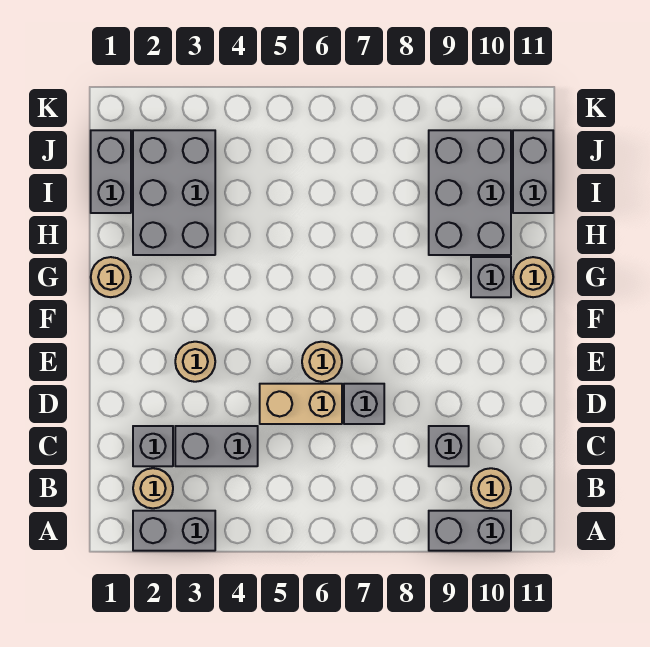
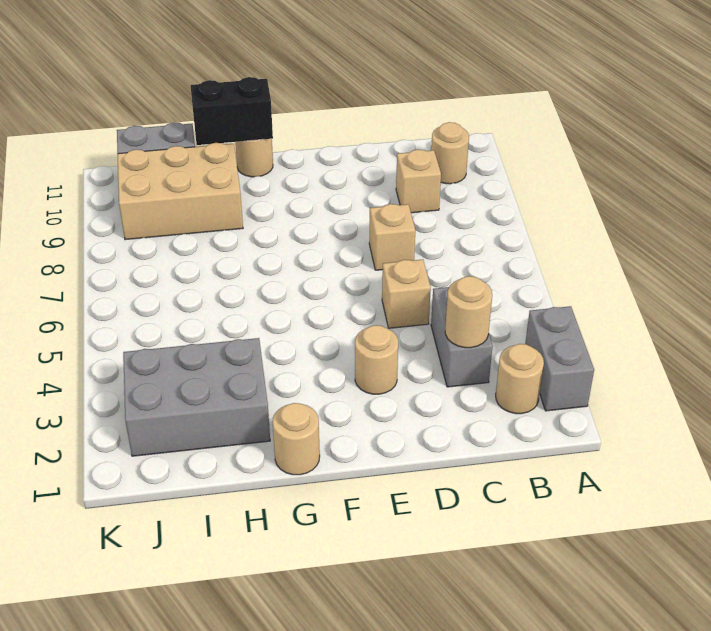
grey brick A9:A10 level 1 -> none
grey brick C2 level 1 -> none
grey brick C9 level 1 -> tan brick C9 level 1
tan brick D5:D6 level 1 -> tan brick D5 level 1
grey brick D7 level 1 -> tan brick D7 level 1
tan round brick E6 level 1 -> tan round brick C3 level 2
grey brick G10 level 1 -> none
none -> black brick G11:H11 level 2
grey brick H9:J10 level 1 -> tan brick H9:J10 level 1
grey brick I1:J1 level 1 -> none

